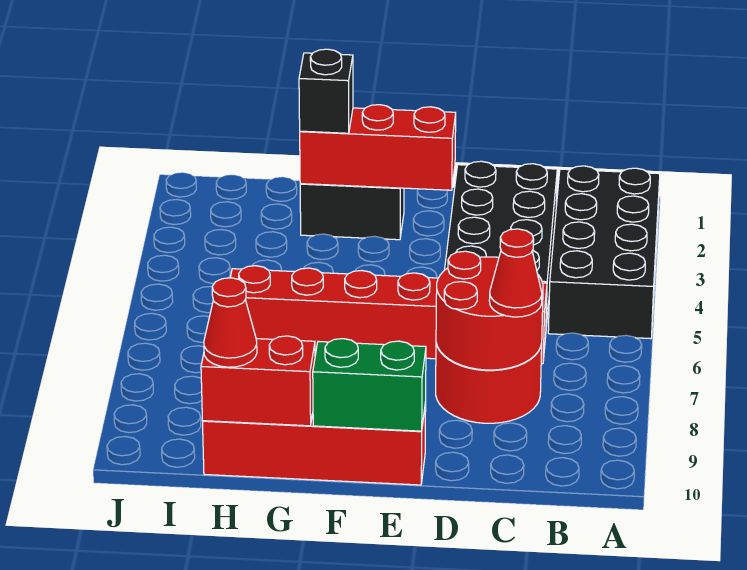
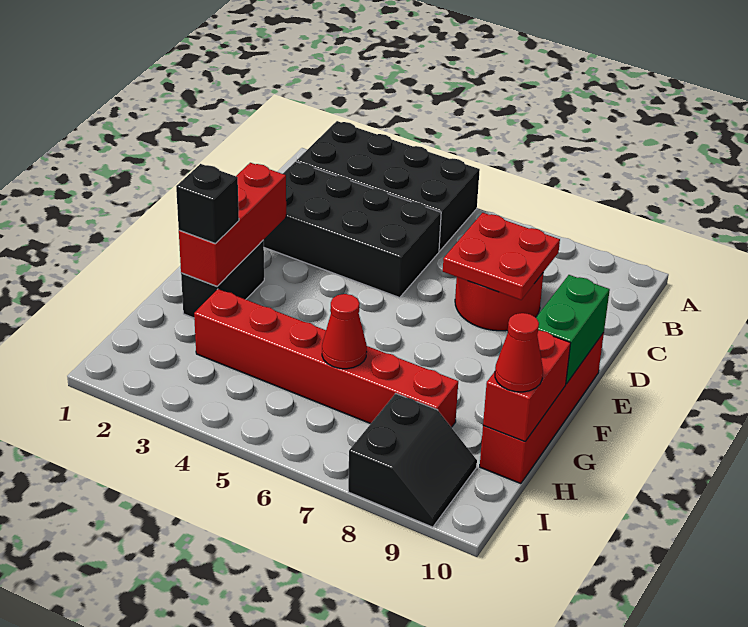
red brick C6:H6 level 1 -> red brick H3:H8 level 1
red round brick C7:D8 level 2 -> red plate C7:D8 level 2
red cone C8 level 3 -> red cone H6 level 2
none -> black slope I8:J9 level 1 top 8

